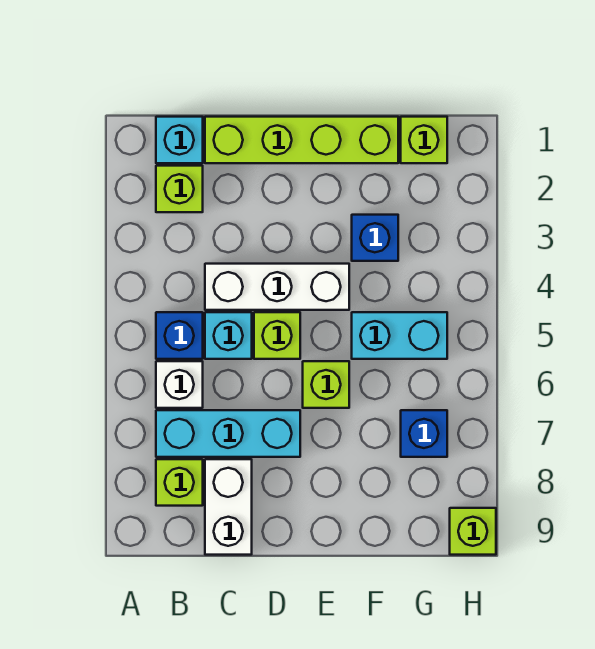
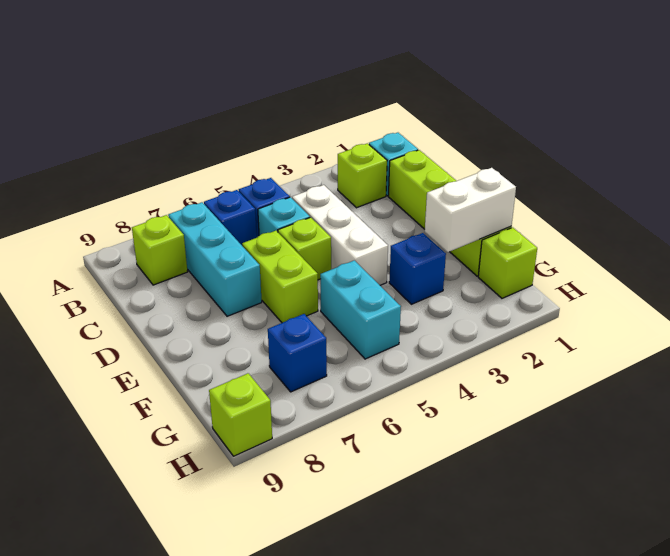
white brick B6 level 1 -> blue brick B6 level 1
white brick C8:C9 level 1 -> white brick F1:F2 level 2
lime brick E6 level 1 -> lime brick D6:E6 level 1

